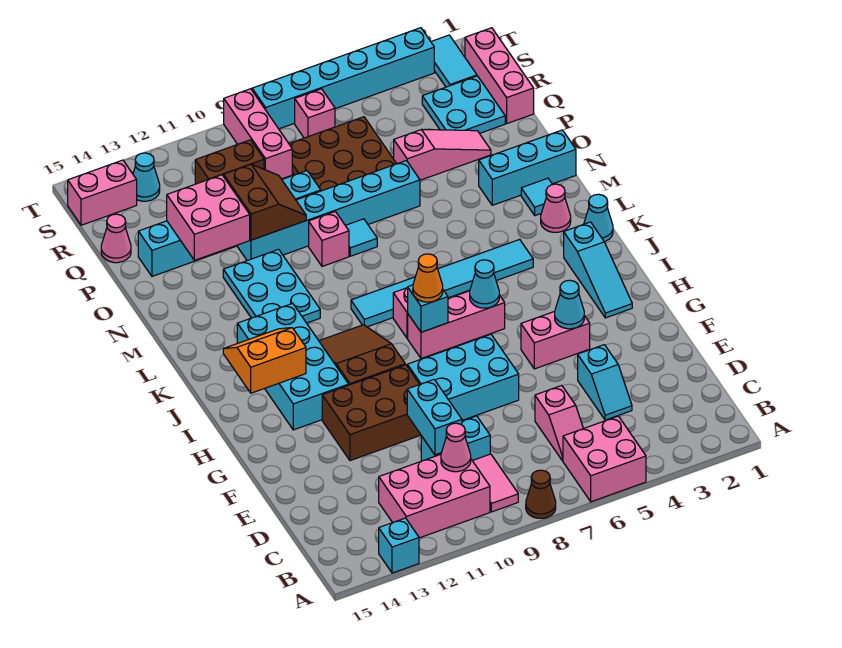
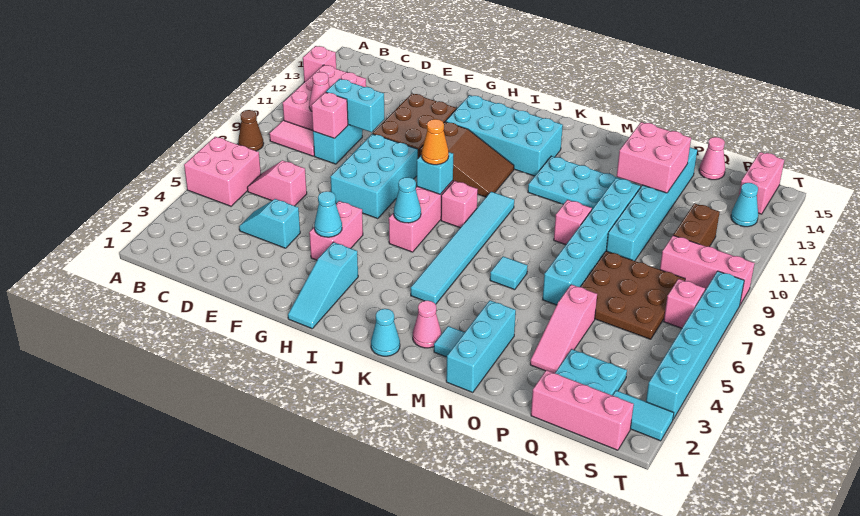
cyan brick A13 level 1 -> pink brick A13 level 1
none -> pink brick D9 level 2
cyan slope H2:J2 level 1 top J -> cyan slope H1:H3 level 1 top 3
orange slope I13:J14 level 2 top I -> none
cyan tile N8 level 1 -> cyan tile M6 level 1
brown slope O10:P11 level 2 top 11 -> none

